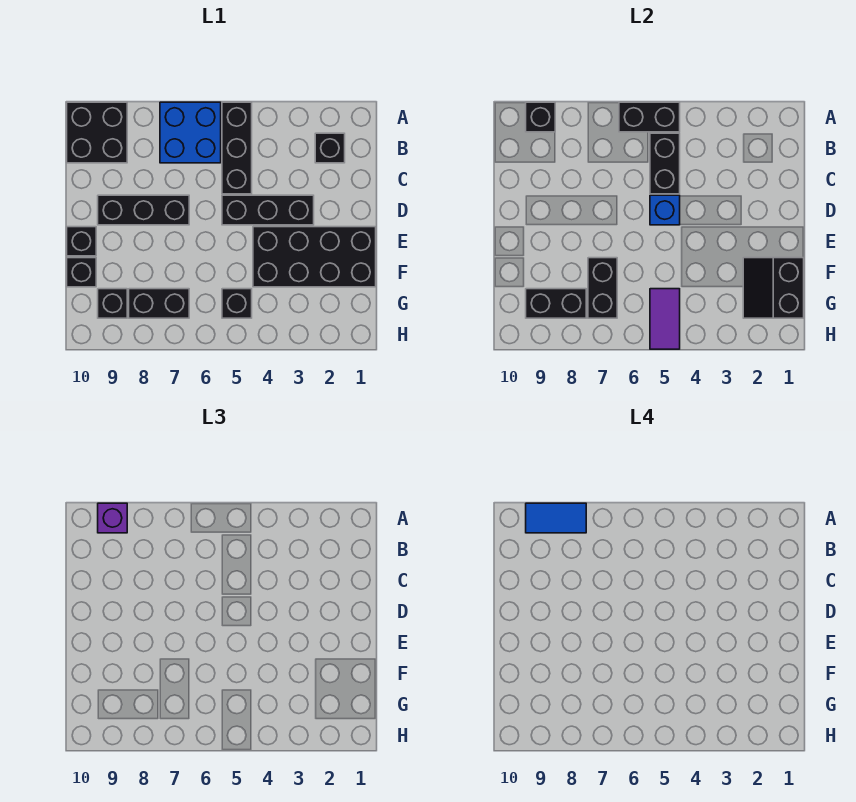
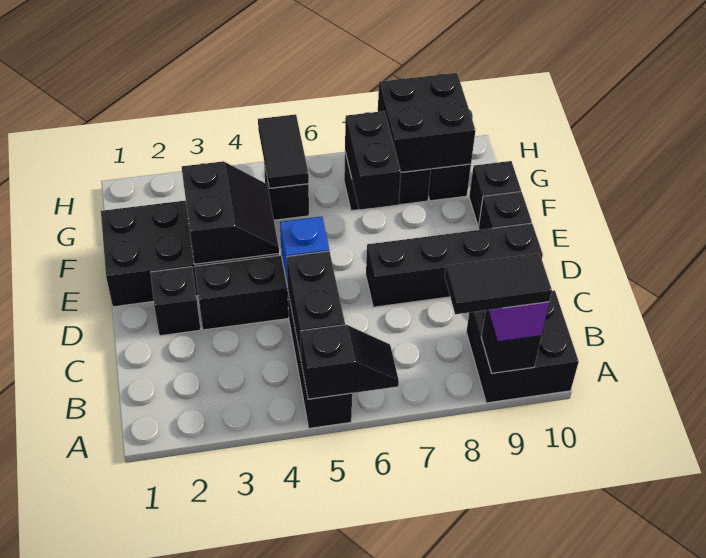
black brick A5:A6 level 2 -> black slope A5:A6 level 2 top 5
blue brick A6:B7 level 1 -> none
blue tile A8:A9 level 4 -> black tile A8:A9 level 4
black brick B2 level 1 -> black brick D2 level 1
black brick D7:D9 level 1 -> black brick D7:D10 level 1
black slope F1:G2 level 2 top 1 -> black slope E3:F4 level 2 top 3
purple tile G5:H5 level 2 -> black tile G5:H5 level 2
black brick G8:G9 level 2 -> black brick G8:H9 level 2

